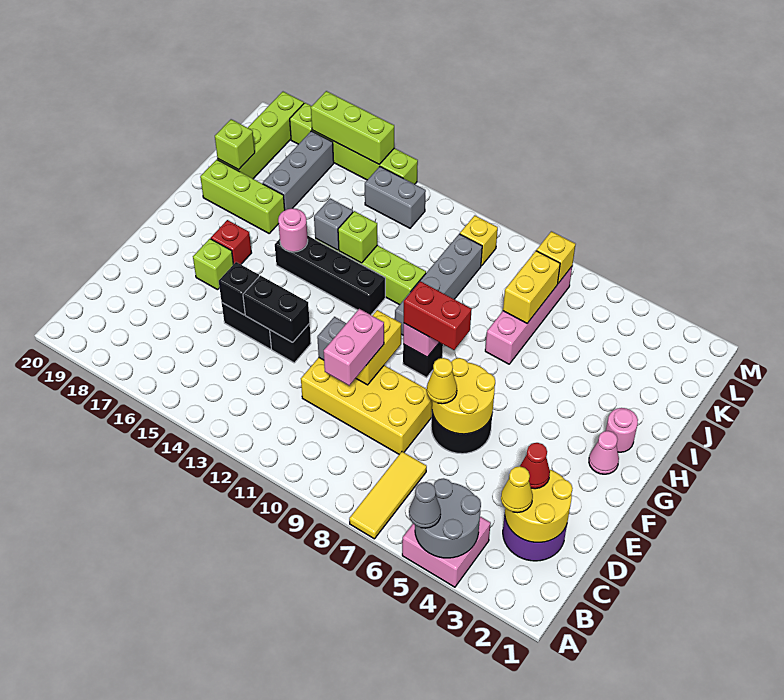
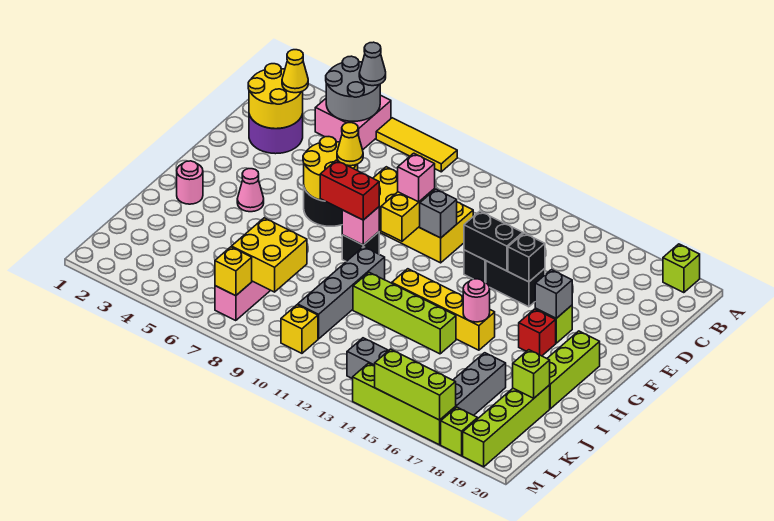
yellow tile A7:C7 level 1 -> yellow tile A6:A8 level 1
red cone D3 level 3 -> none
pink brick D10:E10 level 3 -> pink brick E10 level 3
pink cone G2 level 1 -> pink cone G4 level 1
black brick H12:H15 level 1 -> yellow brick H12:H15 level 1
lime brick I13 level 2 -> lime brick A19 level 1
grey brick I14 level 2 -> grey brick F17 level 2
lime brick I17:I19 level 1 -> lime brick G19:I19 level 1
yellow brick J7:K7 level 2 -> yellow brick J7:K8 level 2

